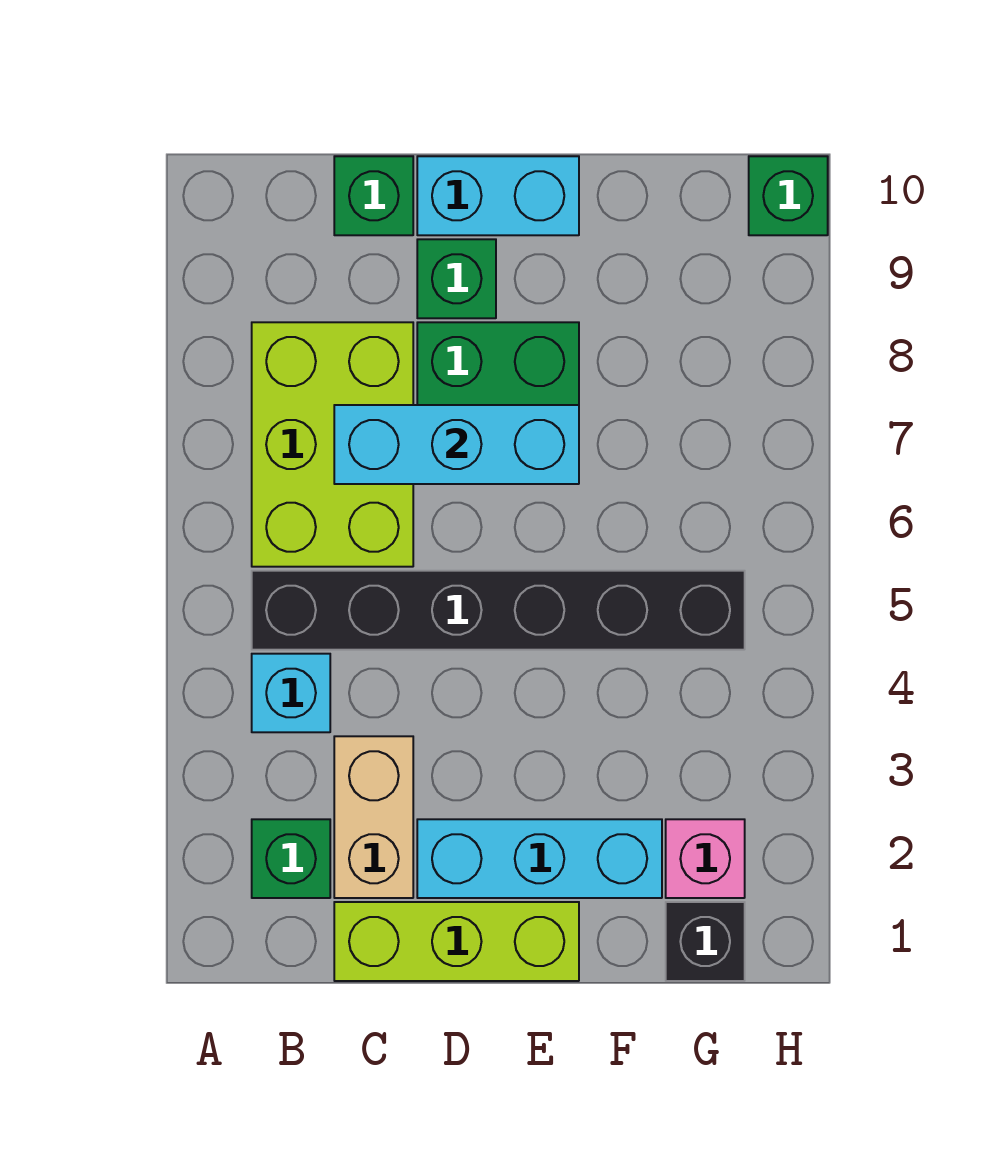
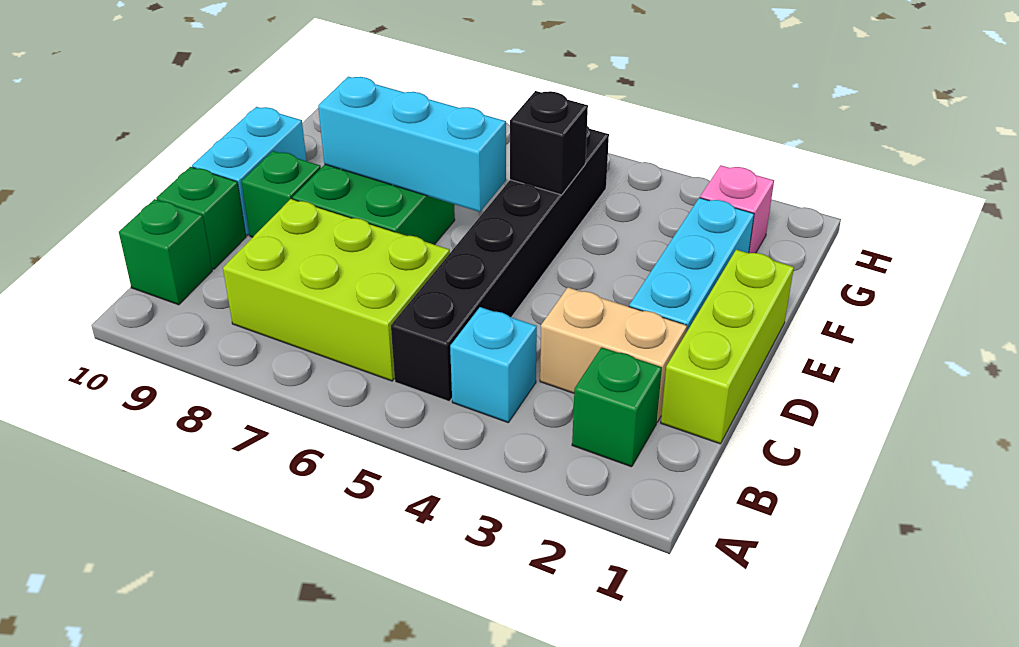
cyan brick C7:E7 level 2 -> cyan brick E6:E8 level 2
black brick G1 level 1 -> black brick F5 level 2
green brick H10 level 1 -> green brick B10 level 1

